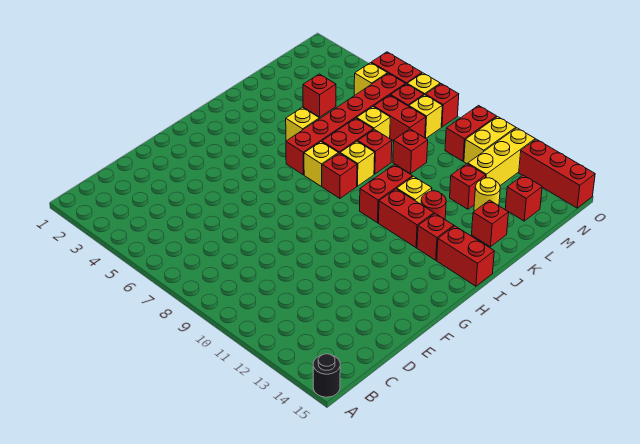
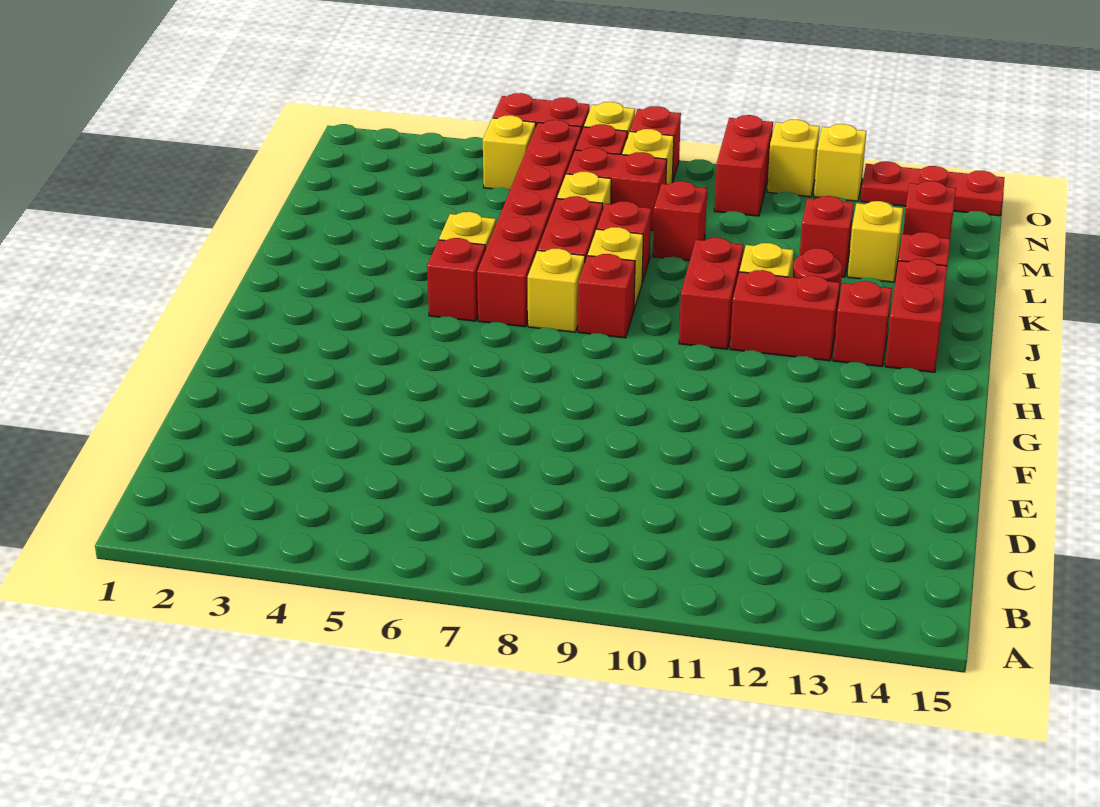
black round brick A15 level 1 -> none
red brick I14:I15 level 1 -> red brick I14:J14 level 1
red brick L4 level 1 -> red brick I5 level 1
yellow round brick L13 level 1 -> yellow brick L13 level 1
yellow brick M12:O12 level 1 -> yellow brick O12 level 1
yellow brick N11:O11 level 1 -> yellow brick O11 level 1
red brick O13:O15 level 1 -> red plate O13:O15 level 1

